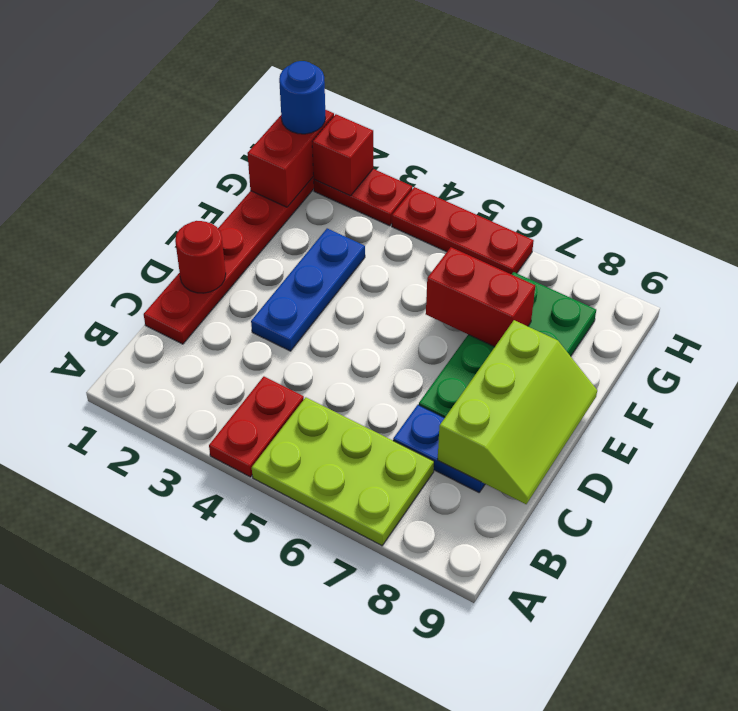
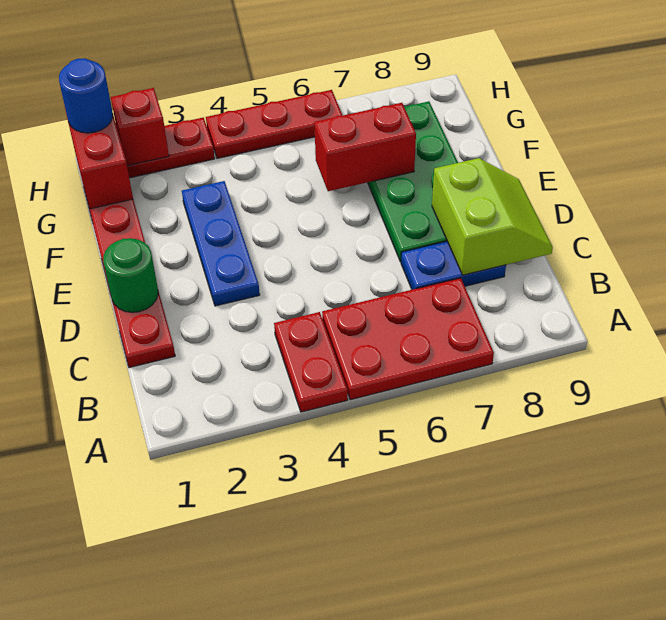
lime plate A5:B7 level 1 -> red plate A5:B7 level 1
lime slope C8:E9 level 2 top 8 -> lime slope C8:D9 level 2 top 8
red round brick D1 level 2 -> green round brick D1 level 2

